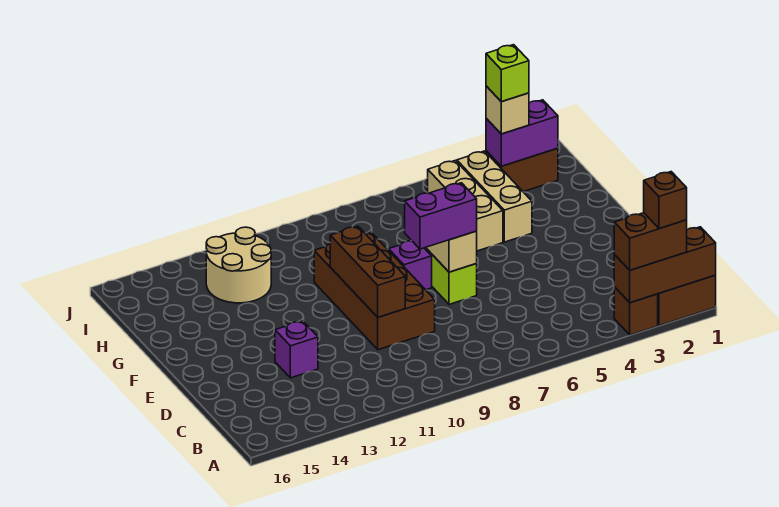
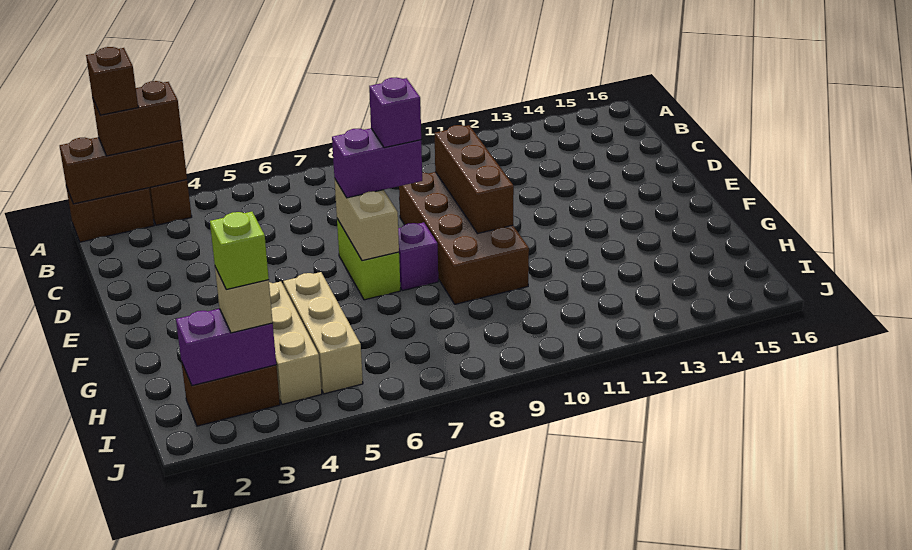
purple brick D13 level 1 -> purple brick E8 level 4
tan round brick H12:I13 level 1 -> none

